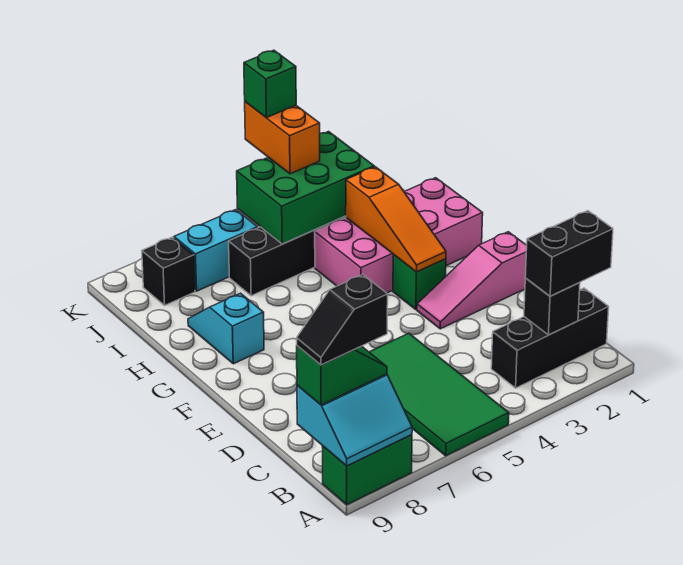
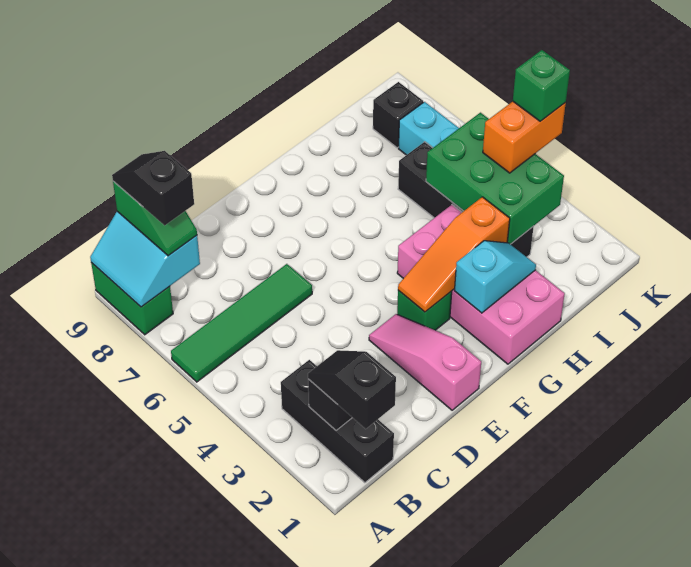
green tile A5:D6 level 1 -> green tile A6:D6 level 1
black brick B1:B2 level 3 -> black slope B1:B2 level 3 top 1
cyan slope G8:H8 level 1 top G -> cyan slope G2:H2 level 2 top G

